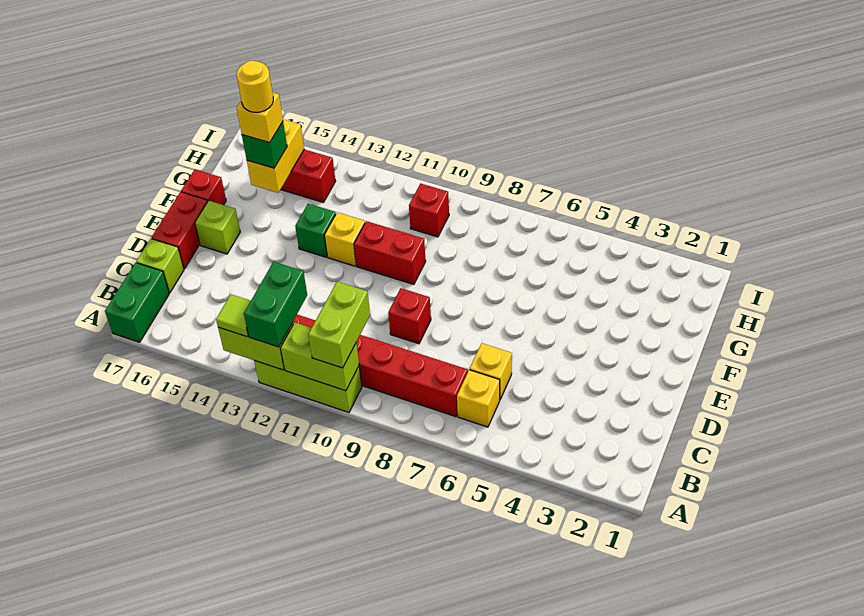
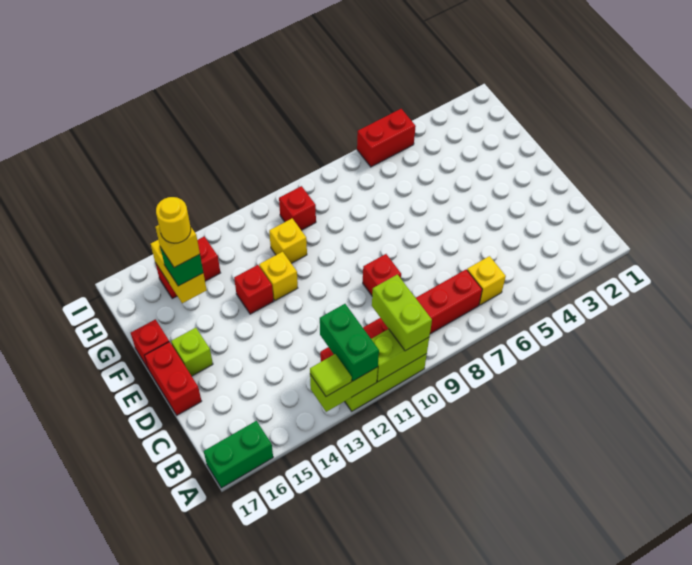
green brick A17:B17 level 1 -> green brick A16:A17 level 1
yellow brick C6 level 1 -> yellow brick G11 level 1
lime brick C17 level 1 -> none
red brick F10:F11 level 1 -> red brick I5:I6 level 1
green brick F13 level 1 -> red brick F13 level 1

